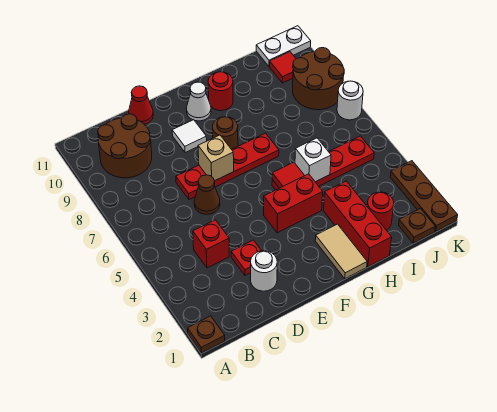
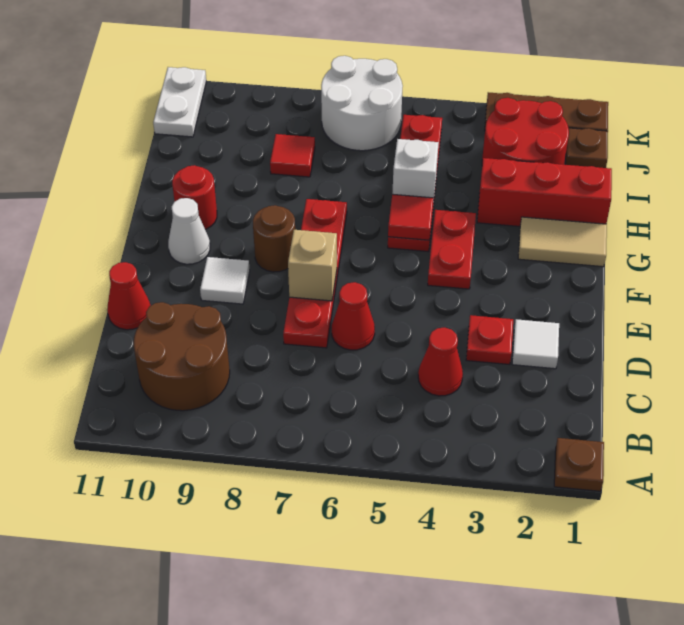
red brick C4 level 1 -> red cone C4 level 1
white round brick D2 level 1 -> white tile D2 level 1
brown cone D6 level 1 -> red cone D6 level 1
red brick F4:G4 level 1 -> red plate F4:G4 level 1
red round brick I2 level 1 -> red round brick I2:J3 level 1
brown round brick J8:K9 level 1 -> none
red tile J10 level 1 -> red tile I8 level 1
white round brick K7 level 1 -> white round brick J6:K7 level 1

